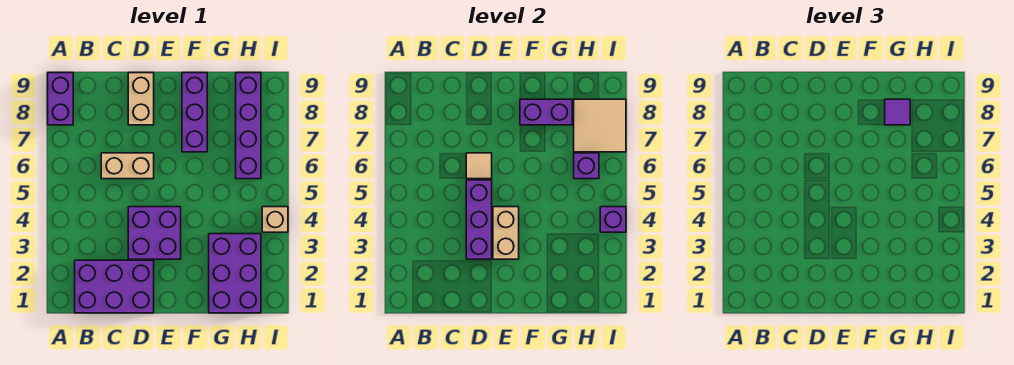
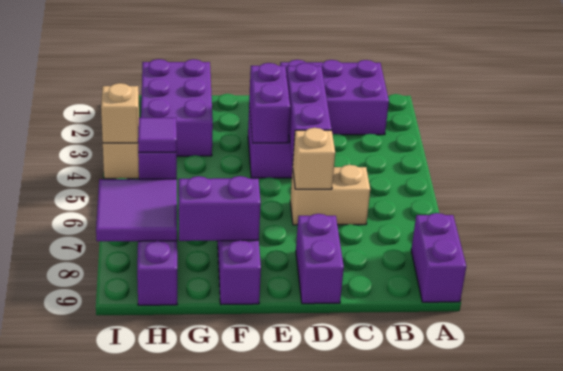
tan tile D6 level 2 -> tan brick D6 level 2
tan brick D8:D9 level 1 -> purple brick D8:D9 level 1
tan brick E3:E4 level 2 -> purple brick E3:E4 level 2
purple tile G8 level 3 -> purple tile H6 level 3
tan tile H7:I8 level 2 -> purple tile H7:I8 level 2
purple brick I4 level 2 -> tan brick I4 level 2

